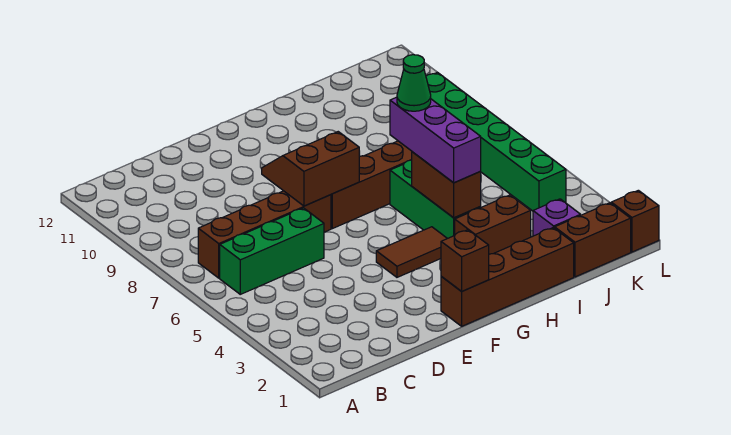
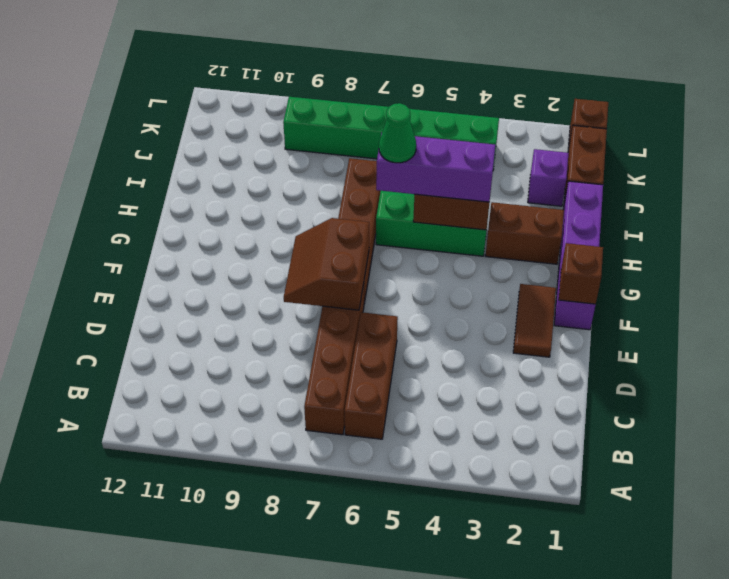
green brick B6:D6 level 1 -> brown brick B6:D6 level 1
brown brick F1:I1 level 1 -> purple brick F1:I1 level 1
brown tile F4:G4 level 1 -> brown tile E2:F2 level 1
brown brick H3:I3 level 1 -> brown brick H2:H3 level 1

